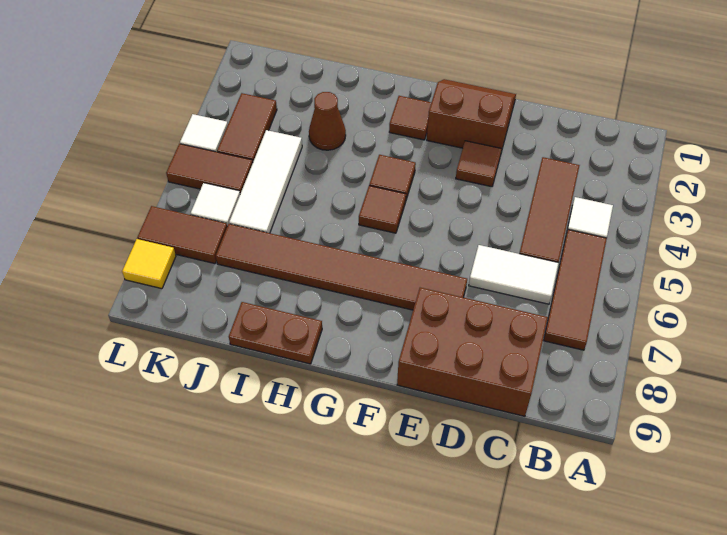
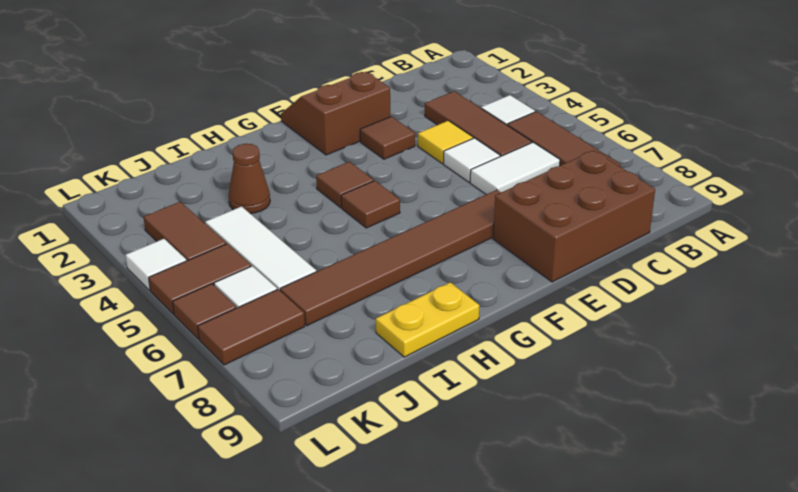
none -> white tile D5 level 1
brown tile G2 level 1 -> brown tile L6 level 1
brown plate H9:I9 level 1 -> yellow plate H9:I9 level 1
yellow tile L8 level 1 -> yellow tile D4 level 1

